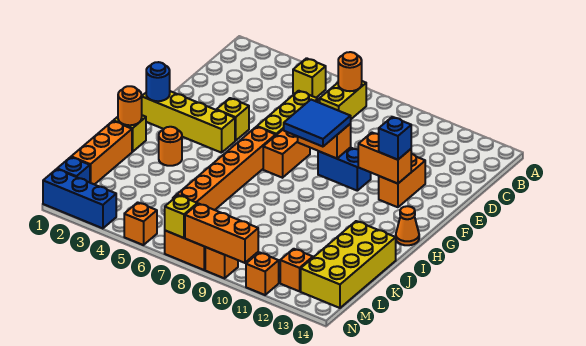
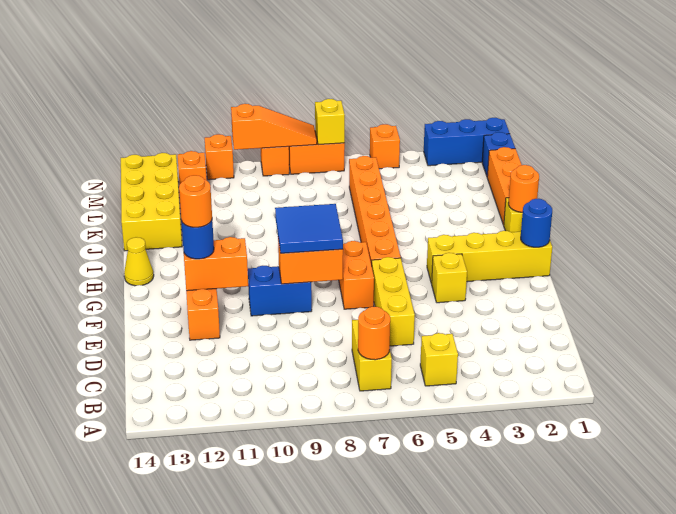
blue brick F12 level 3 -> blue round brick F12 level 3
orange cone H14 level 1 -> yellow cone H14 level 1
orange round brick I3 level 1 -> orange round brick F12 level 4
orange brick N8:N10 level 2 -> orange slope N8:N10 level 2 top 10

